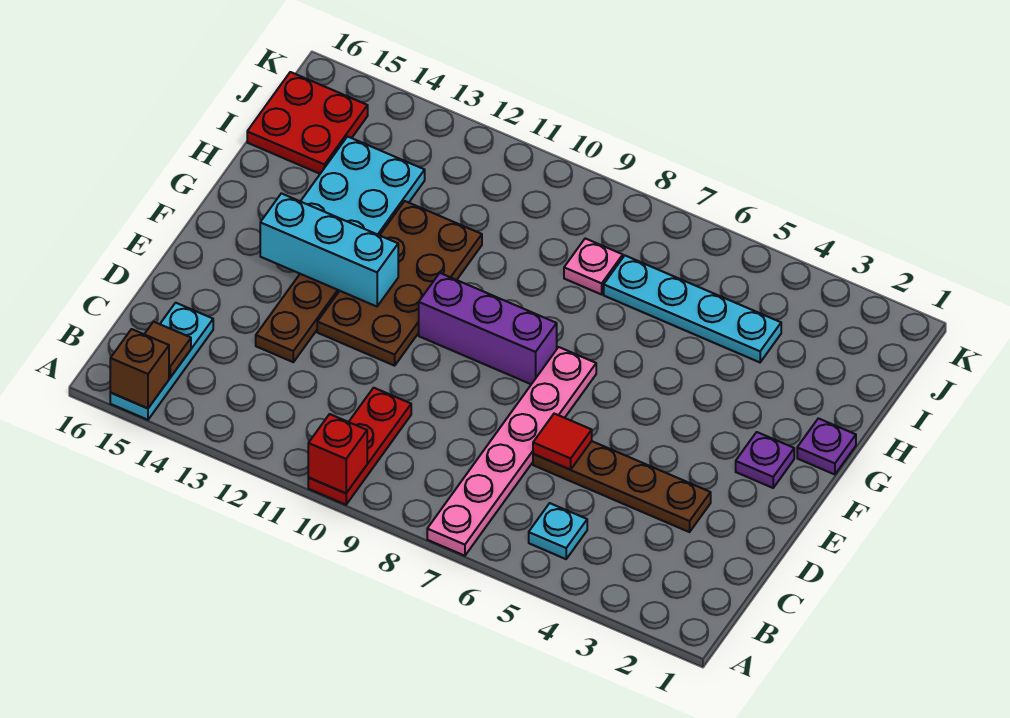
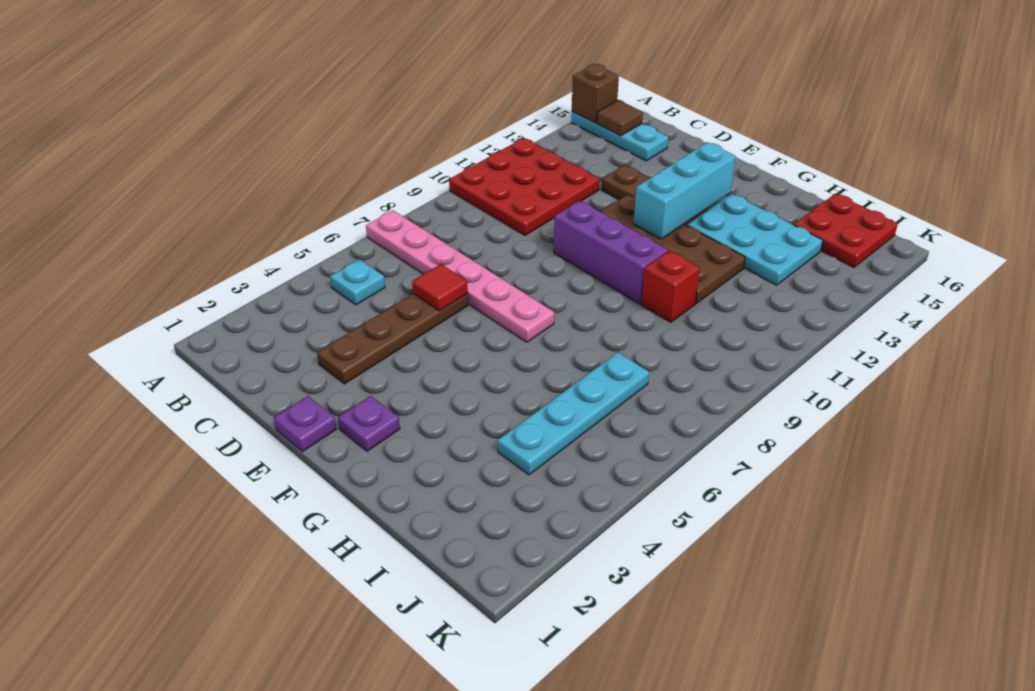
red plate A10:C10 level 1 -> red plate A10:C12 level 1
red brick A10 level 2 -> red brick H10 level 1
purple brick F8:F10 level 1 -> purple brick E10:G10 level 1
purple plate G1 level 1 -> purple plate E1 level 1
pink plate I8 level 1 -> none

